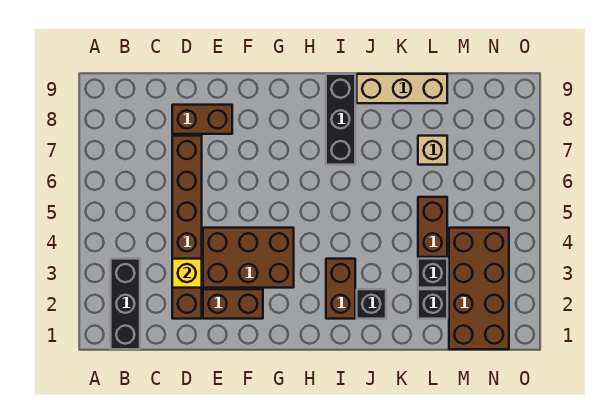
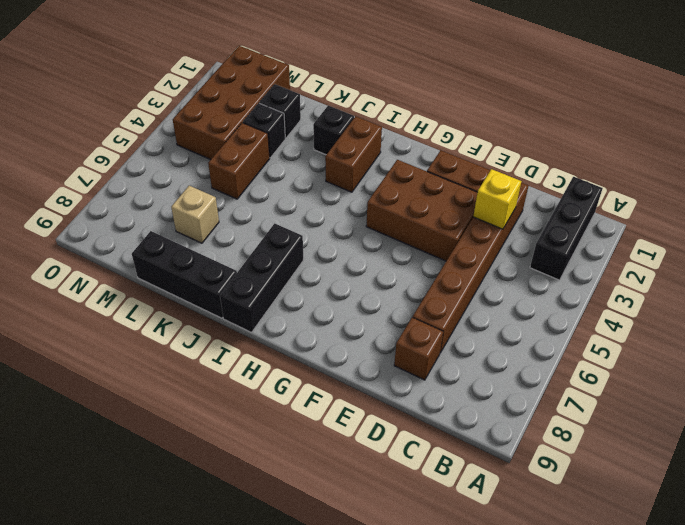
brown brick D8:E8 level 1 -> brown brick D8 level 1
tan brick J9:L9 level 1 -> black brick J9:L9 level 1

